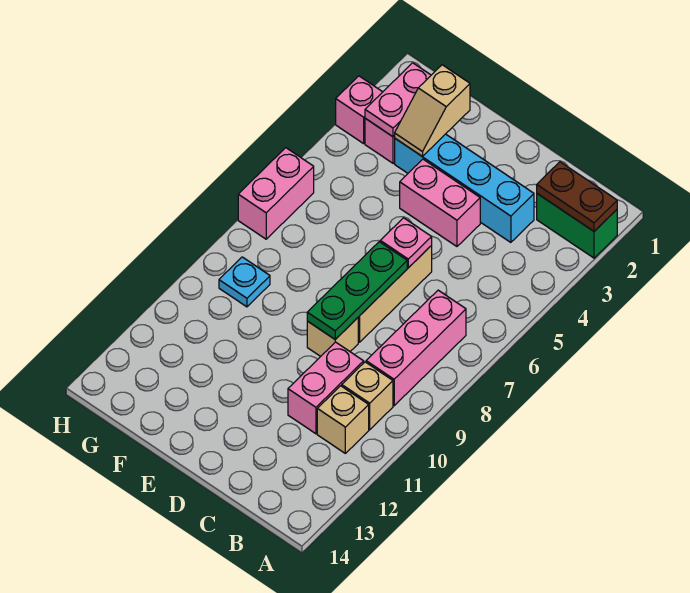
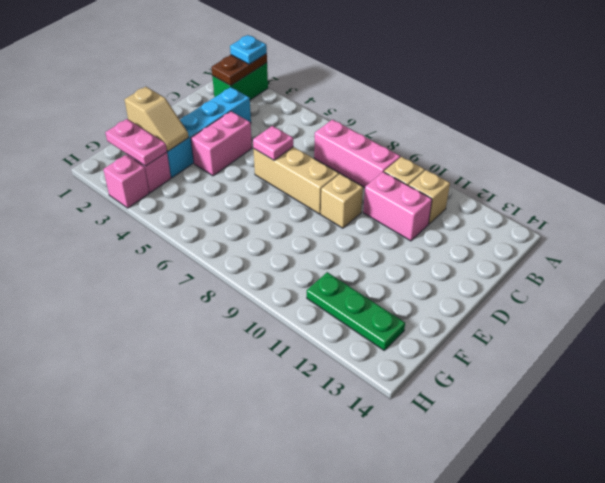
green plate D7:D9 level 2 -> green plate G11:G13 level 1
cyan plate G9 level 1 -> cyan plate A2 level 3
pink brick H6:H7 level 1 -> none

